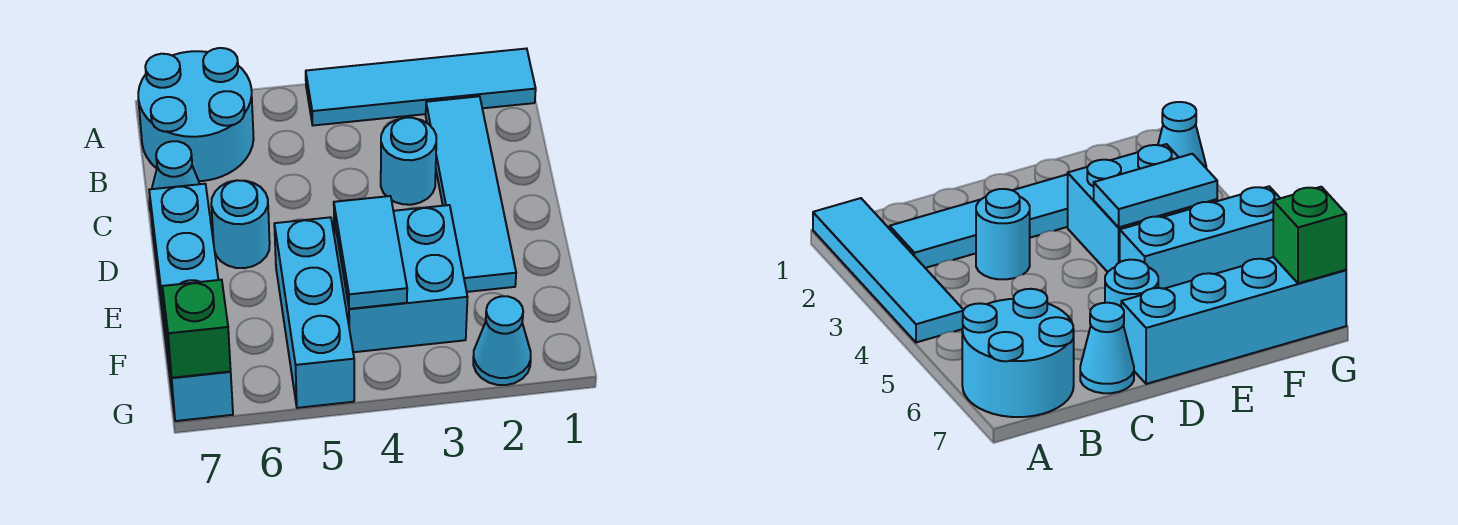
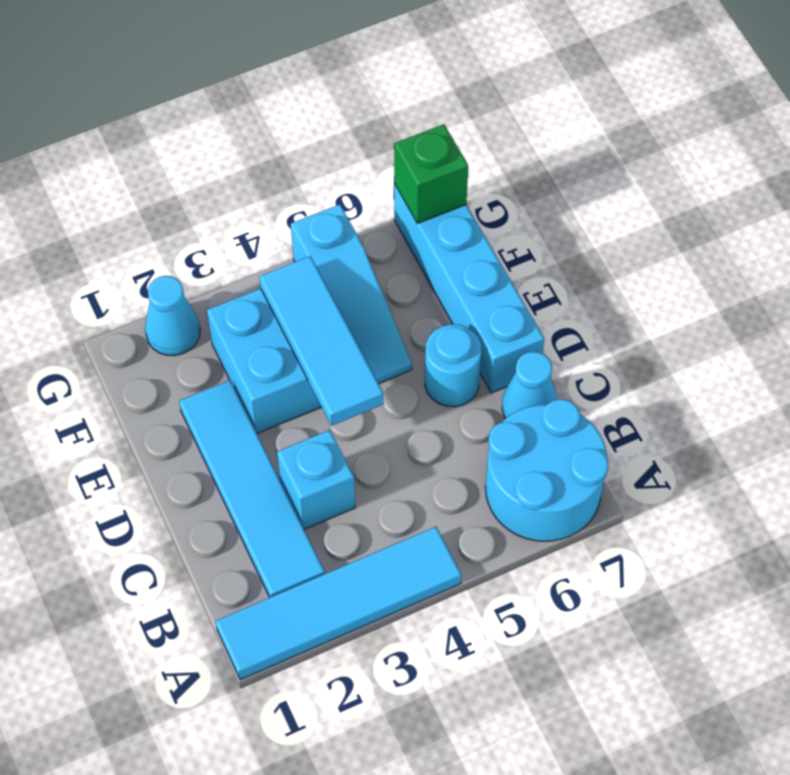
cyan round brick C3 level 1 -> cyan brick C3 level 1
cyan tile E4:F4 level 2 -> cyan tile D4:F4 level 2
cyan brick E5:G5 level 1 -> cyan slope E5:G5 level 1 top G

